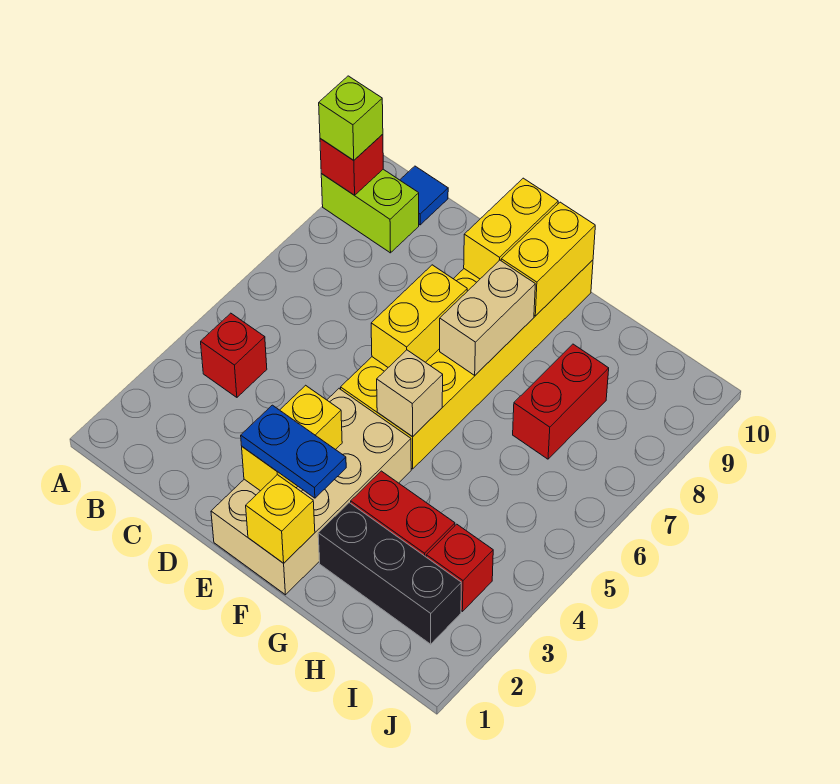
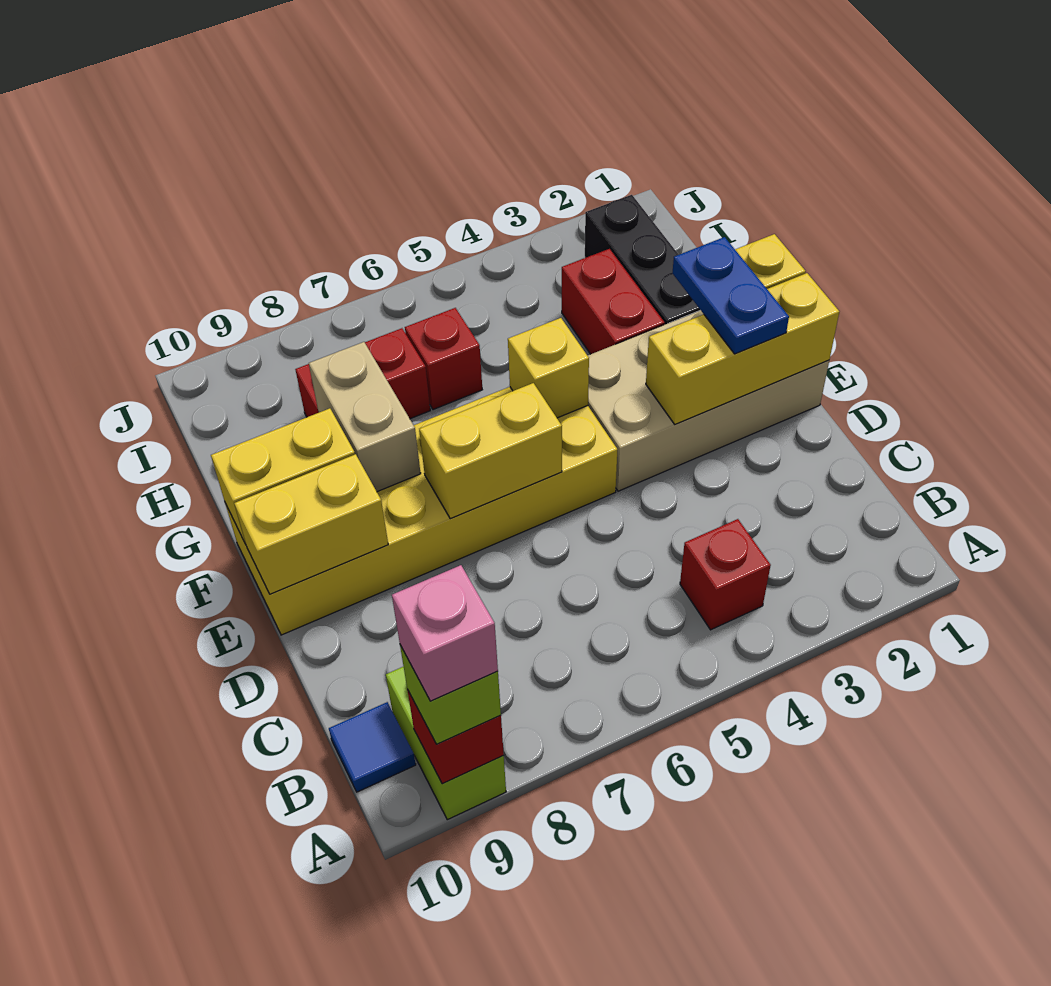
none -> pink brick A9 level 4
yellow brick E2:E3 level 2 -> yellow brick E1:E3 level 2
tan brick F5 level 2 -> yellow brick F5 level 2
tan brick F7:F8 level 2 -> tan brick F8:G8 level 2
red brick I3 level 1 -> red brick H6 level 1

